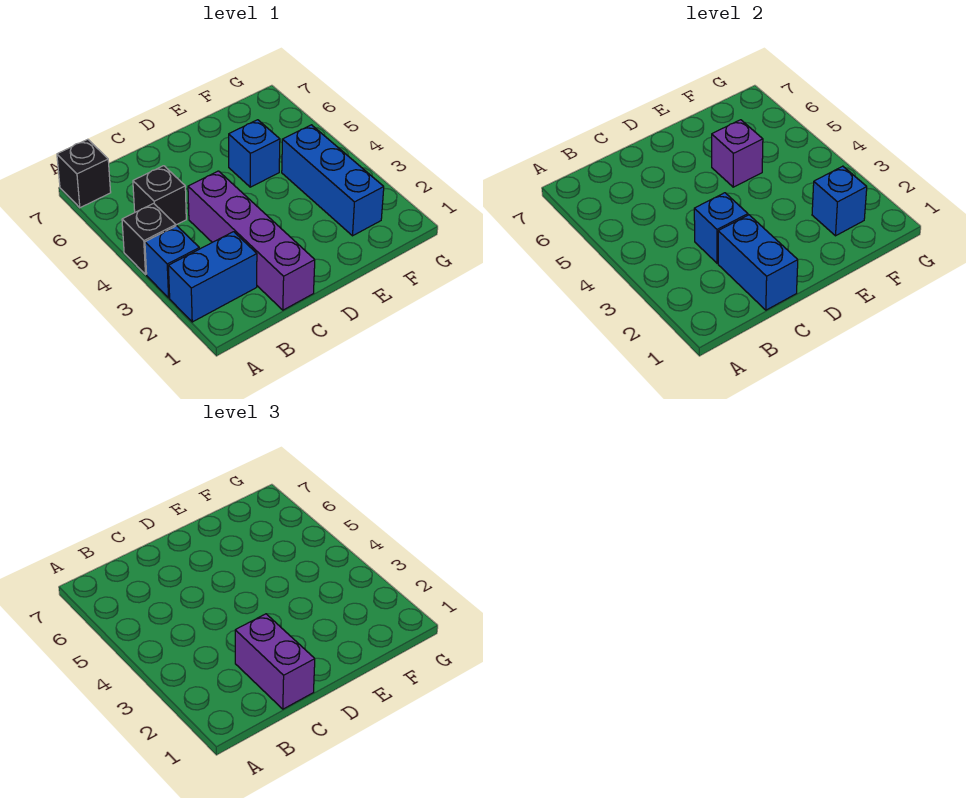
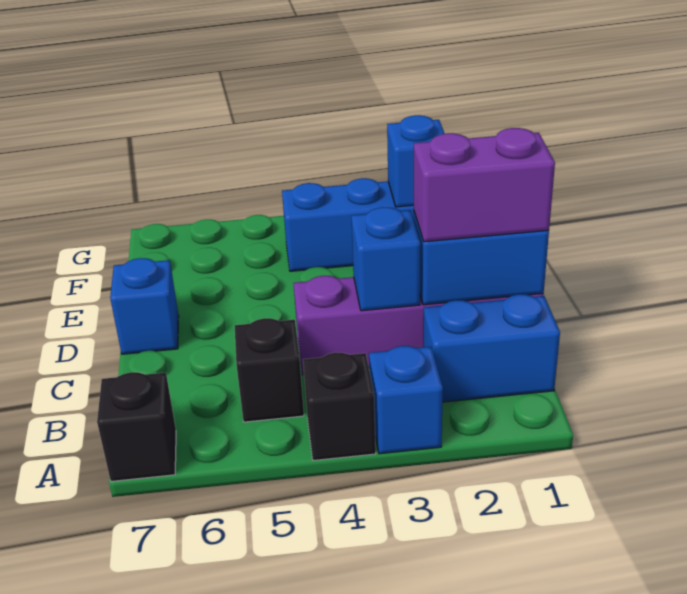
blue brick A2:B2 level 1 -> blue brick B1:B2 level 1
blue brick E5 level 1 -> blue brick D7 level 1
purple brick E5 level 2 -> none

